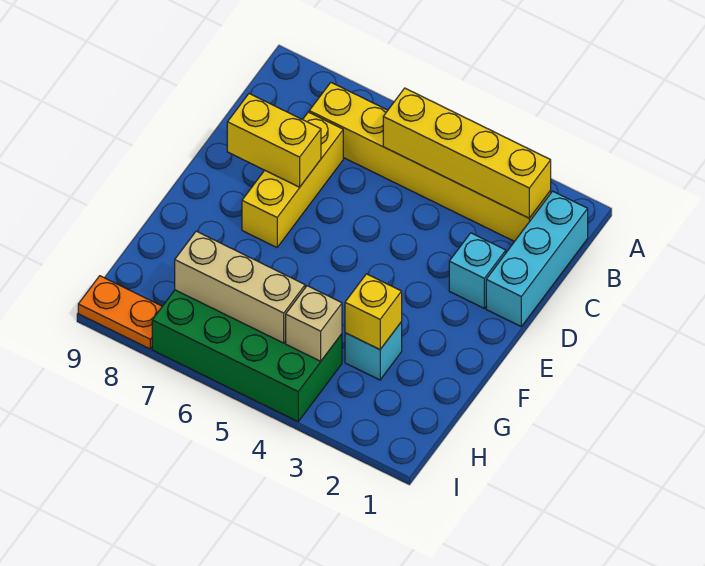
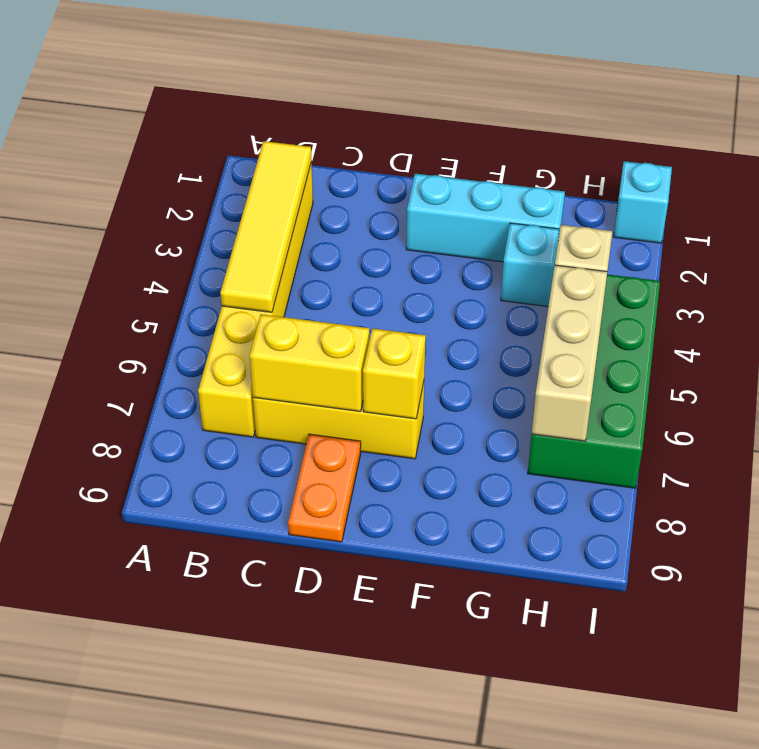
cyan brick B1:D1 level 1 -> cyan brick E2:G2 level 1
yellow brick B2:B5 level 2 -> yellow tile B2:B5 level 2
cyan brick D2 level 1 -> cyan brick I1 level 1
yellow brick D7:D8 level 2 -> yellow brick C7:D7 level 2
yellow brick G3 level 2 -> yellow brick E7 level 2
orange plate I8:I9 level 1 -> orange plate D8:D9 level 1

